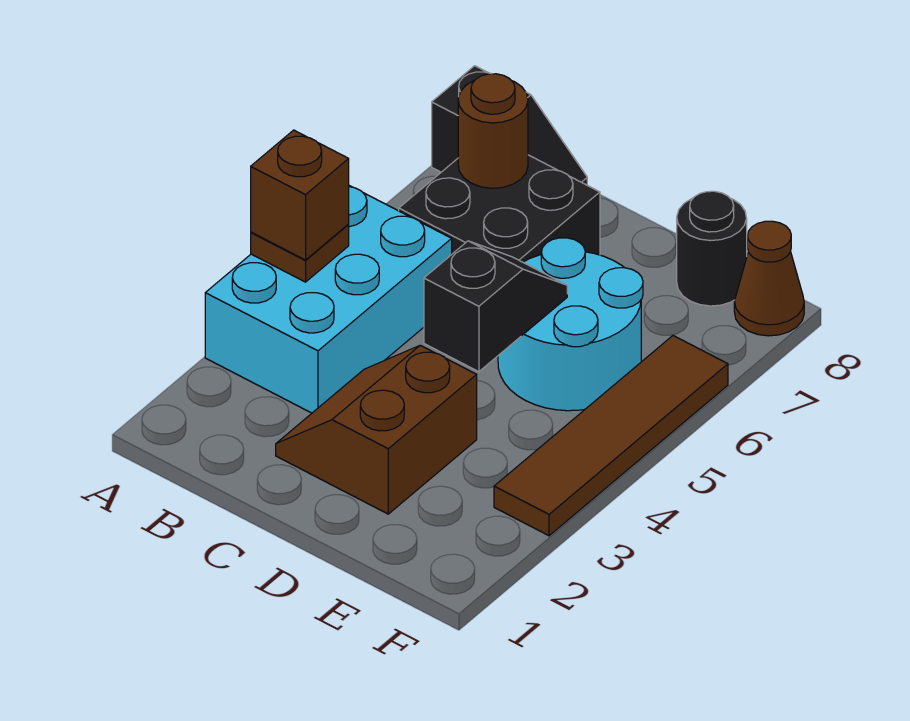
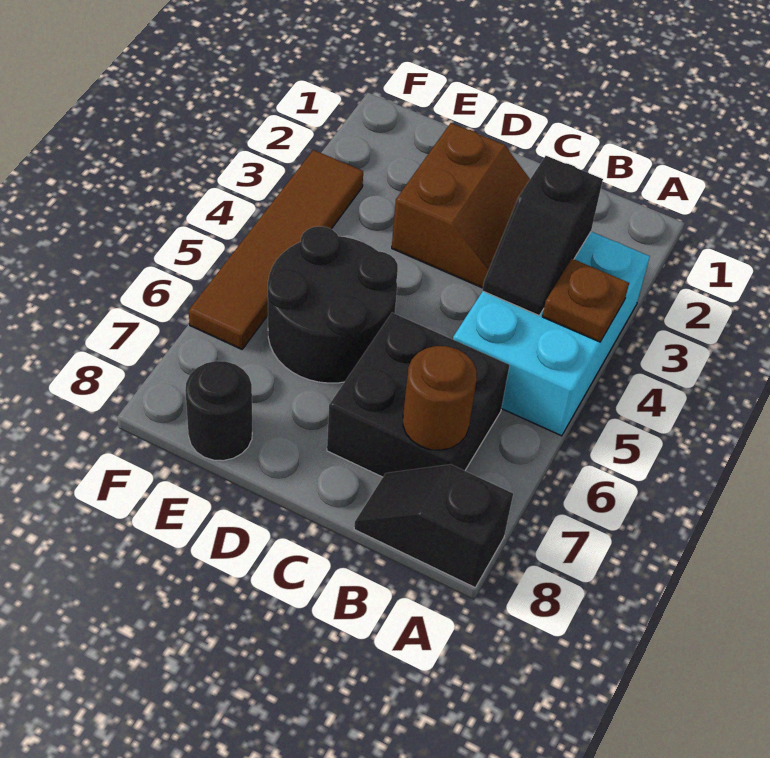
brown brick A4 level 3 -> none
black slope D4:D5 level 2 top 4 -> black slope B3:B4 level 2 top 3
cyan round brick D5:E6 level 1 -> black round brick D5:E6 level 1
brown cone F8 level 1 -> none

